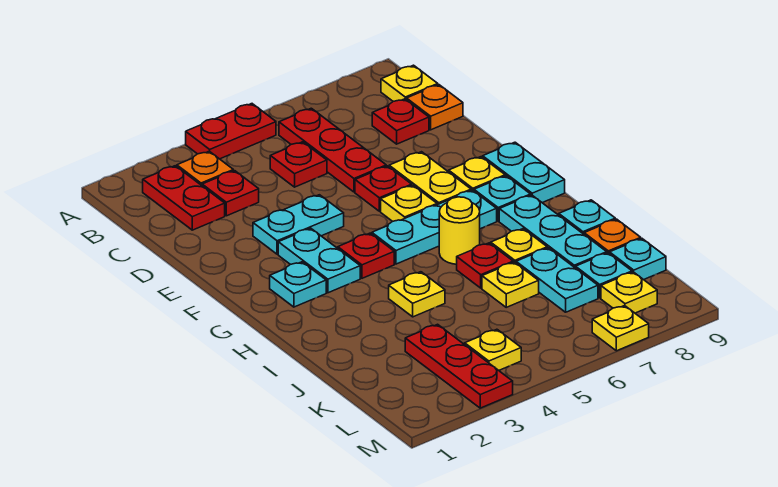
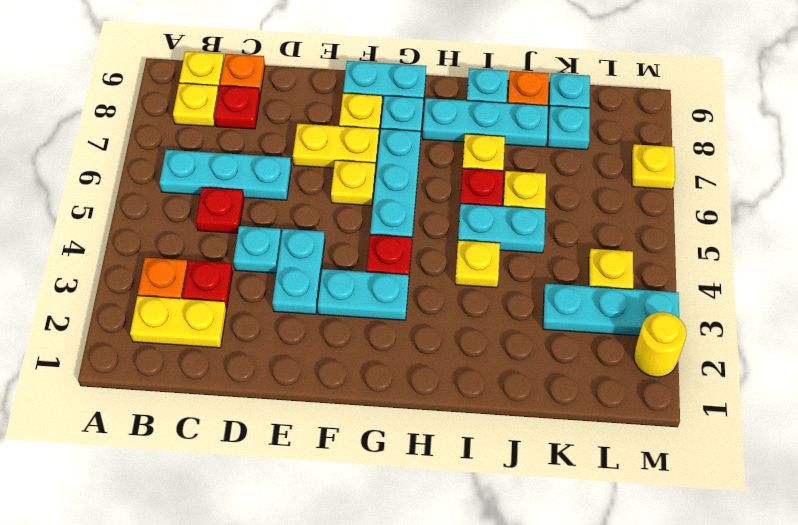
red plate A4:A5 level 1 -> none
red plate B2:C2 level 1 -> yellow plate B2:C2 level 1
red plate B6:D6 level 1 -> cyan plate B6:D6 level 1
red plate E6 level 1 -> none
cyan plate G2 level 1 -> cyan plate D4 level 1
yellow round brick H6 level 1 -> yellow round brick M2 level 1
cyan plate J7:K7 level 1 -> cyan plate I5:J5 level 1
red plate K3:M3 level 1 -> cyan plate K3:M3 level 1
yellow plate L8 level 1 -> yellow plate B8 level 1

